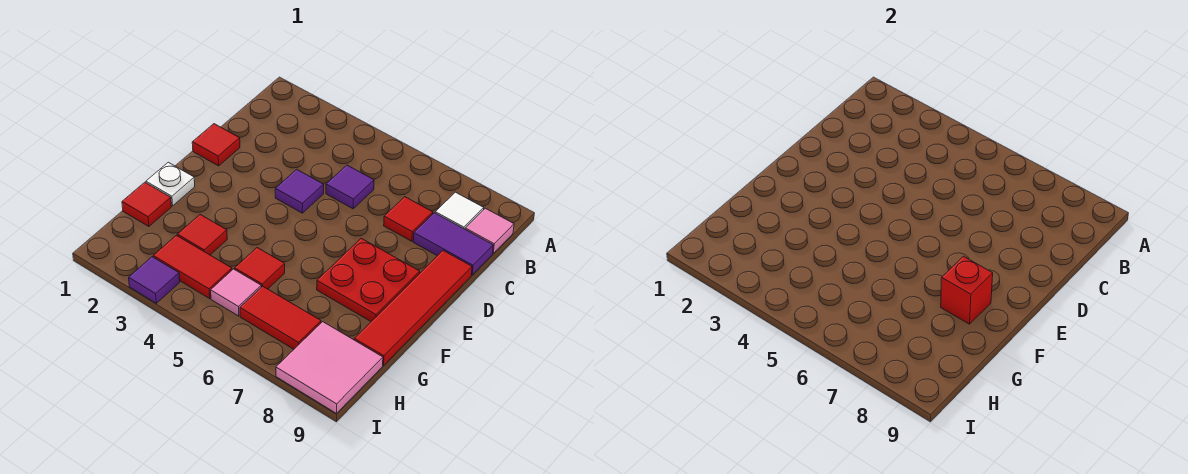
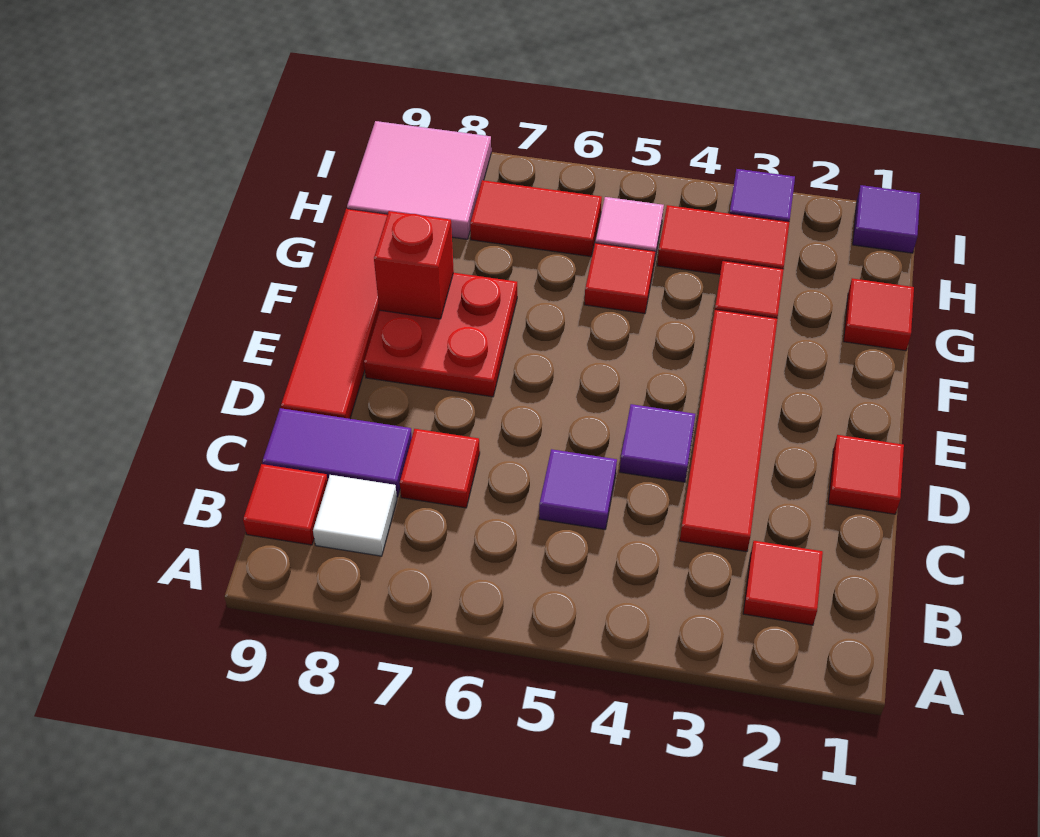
none -> red tile B2 level 1
pink tile B9 level 1 -> red tile B9 level 1
none -> red tile C3:F3 level 1
white plate F1 level 1 -> none
none -> purple tile I1 level 1

